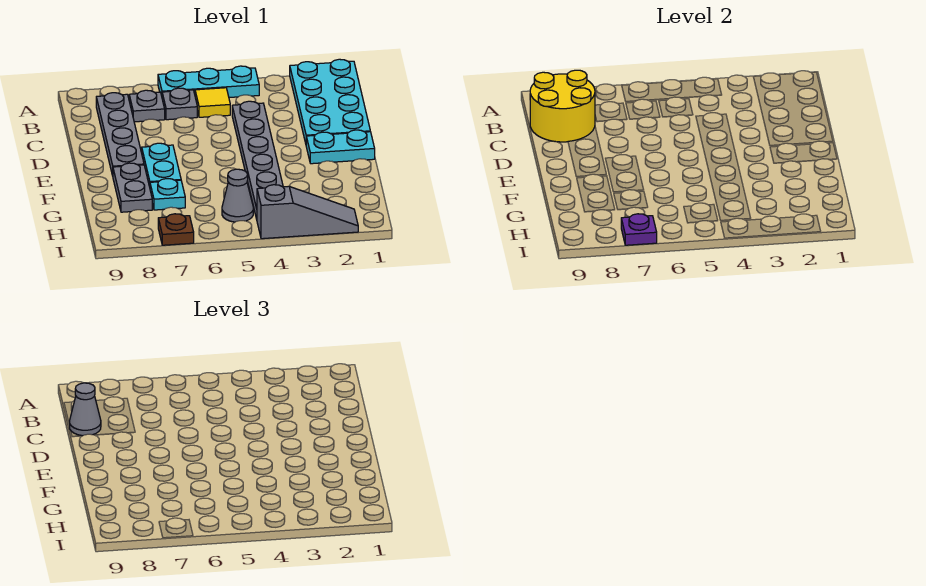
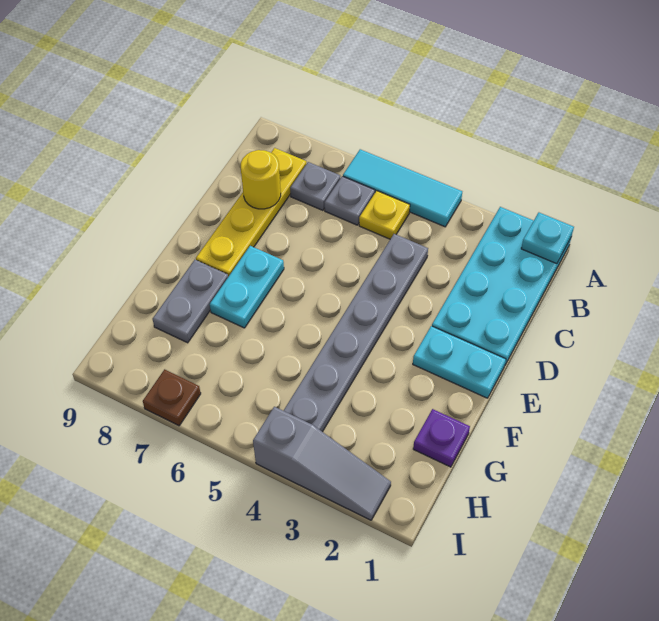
cyan plate A4:A6 level 1 -> cyan tile A4:A6 level 1
yellow tile B5 level 1 -> yellow plate B5 level 1
grey plate B8:E8 level 1 -> yellow plate B8:E8 level 1
yellow round brick B8:C9 level 2 -> yellow round brick C8 level 2
grey cone C9 level 3 -> none
cyan plate G7 level 1 -> cyan plate A1 level 2
grey cone H5 level 1 -> none
purple plate I7 level 2 -> purple plate G1 level 1

